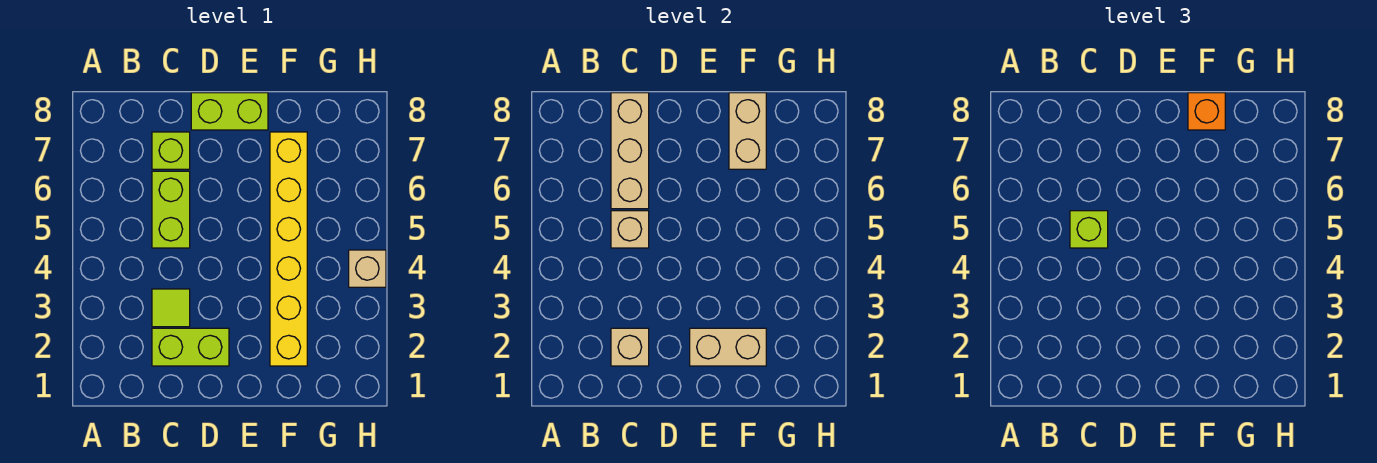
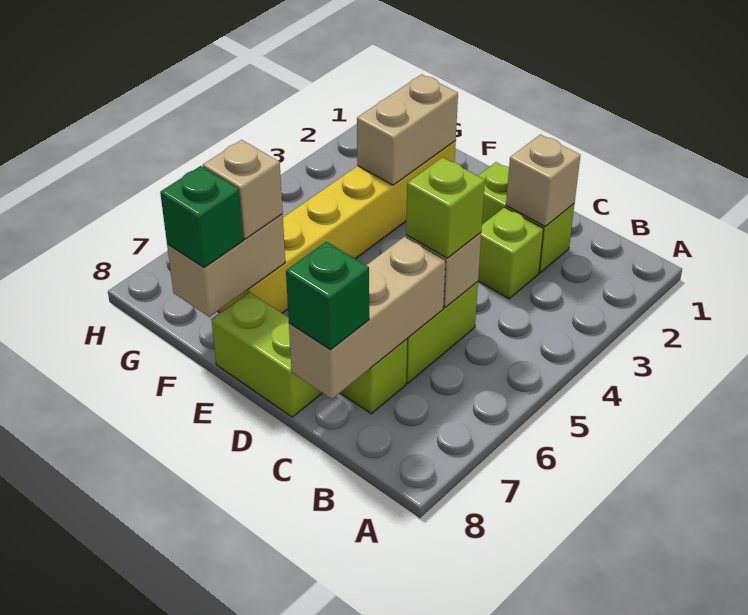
lime tile C3 level 1 -> lime brick C3 level 1
none -> green brick C8 level 3
tan brick E2:F2 level 2 -> tan brick F2:F3 level 2
orange brick F8 level 3 -> green brick F8 level 3
tan brick H4 level 1 -> tan brick F7 level 3

